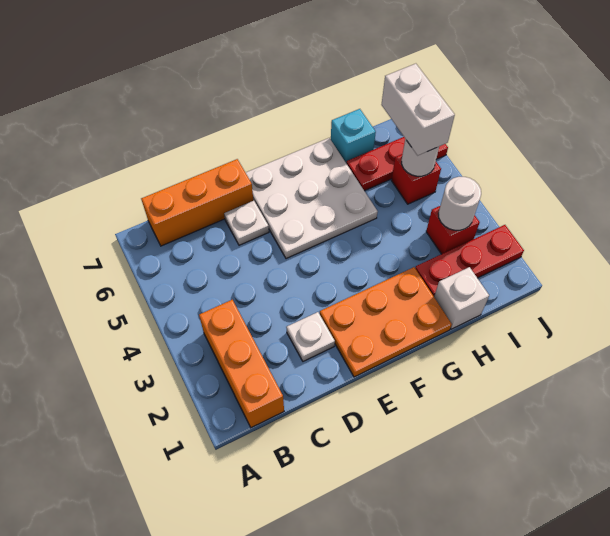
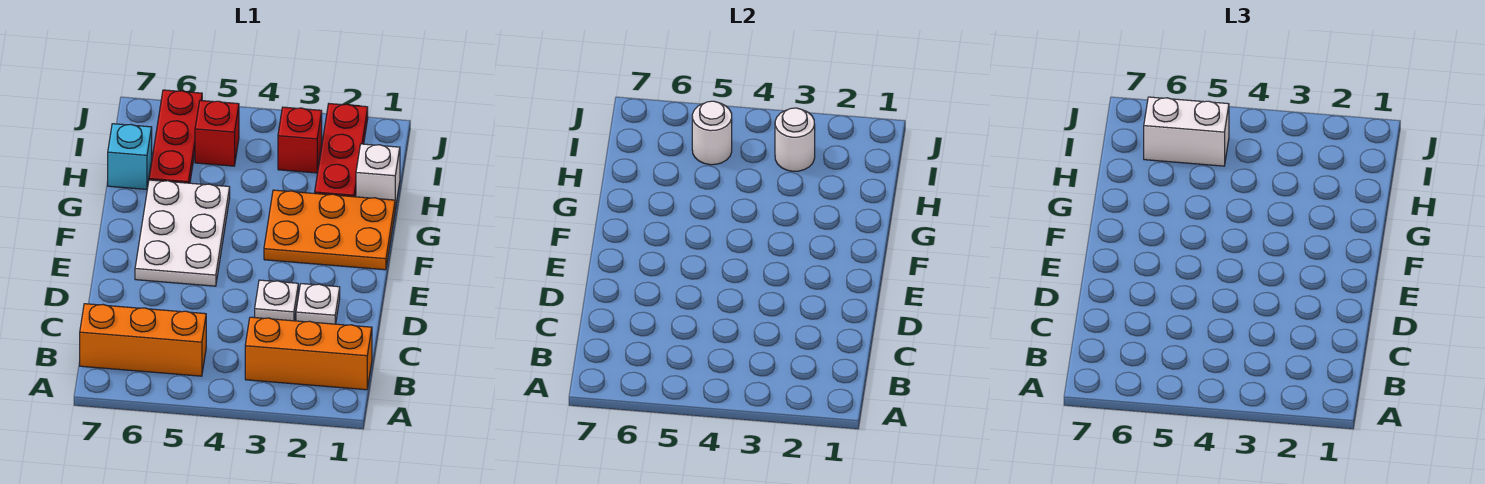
orange brick B7:D7 level 1 -> orange brick B5:B7 level 1
white plate D6 level 1 -> white plate D3 level 1
orange plate E1:G2 level 1 -> orange plate F1:G3 level 1
white plate E5:G7 level 1 -> white plate E5:G6 level 1

